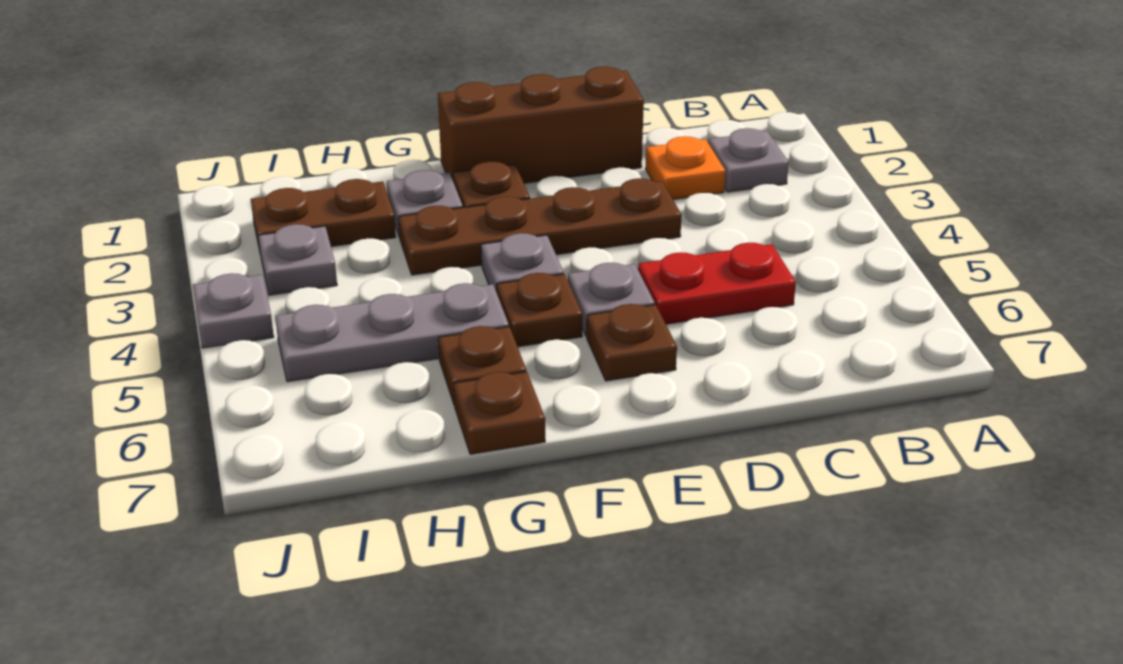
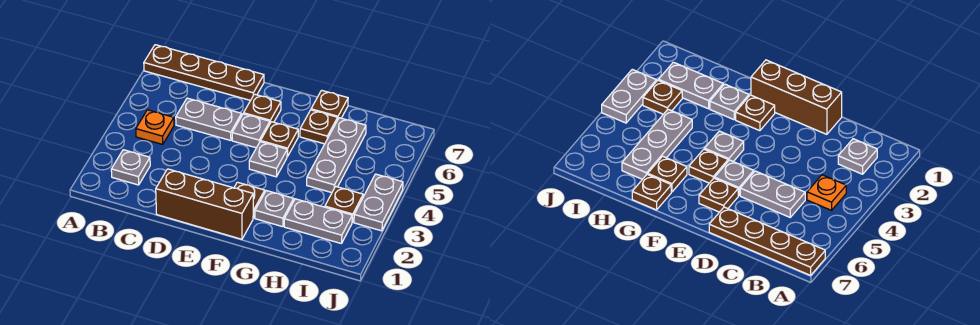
orange plate C2 level 1 -> orange plate B4 level 1
red plate C5:D5 level 1 -> grey plate C5:D5 level 1
brown plate D3:G3 level 1 -> brown plate A7:D7 level 1
grey plate G5:I5 level 1 -> grey plate H4:H6 level 1
brown plate H2:I2 level 1 -> grey plate H2:I2 level 1
grey plate I3 level 1 -> brown plate I3 level 1
grey plate J4 level 1 -> grey plate J3:J4 level 1

